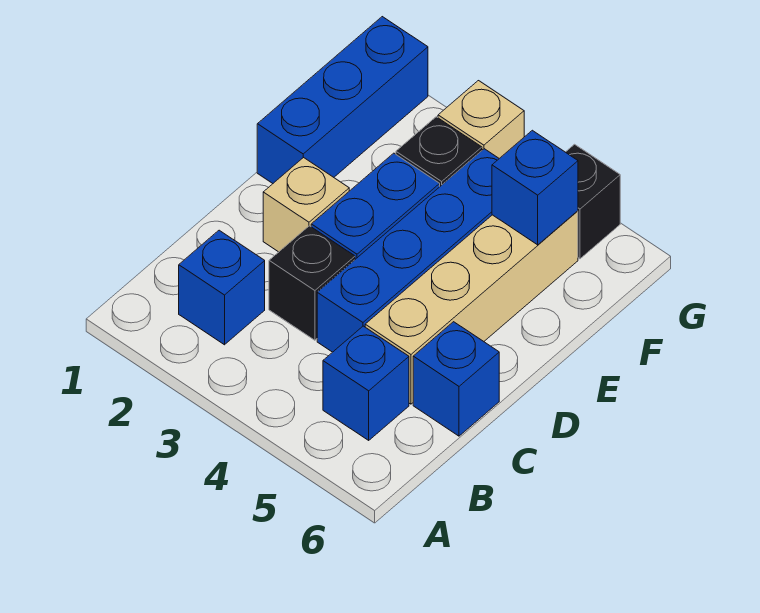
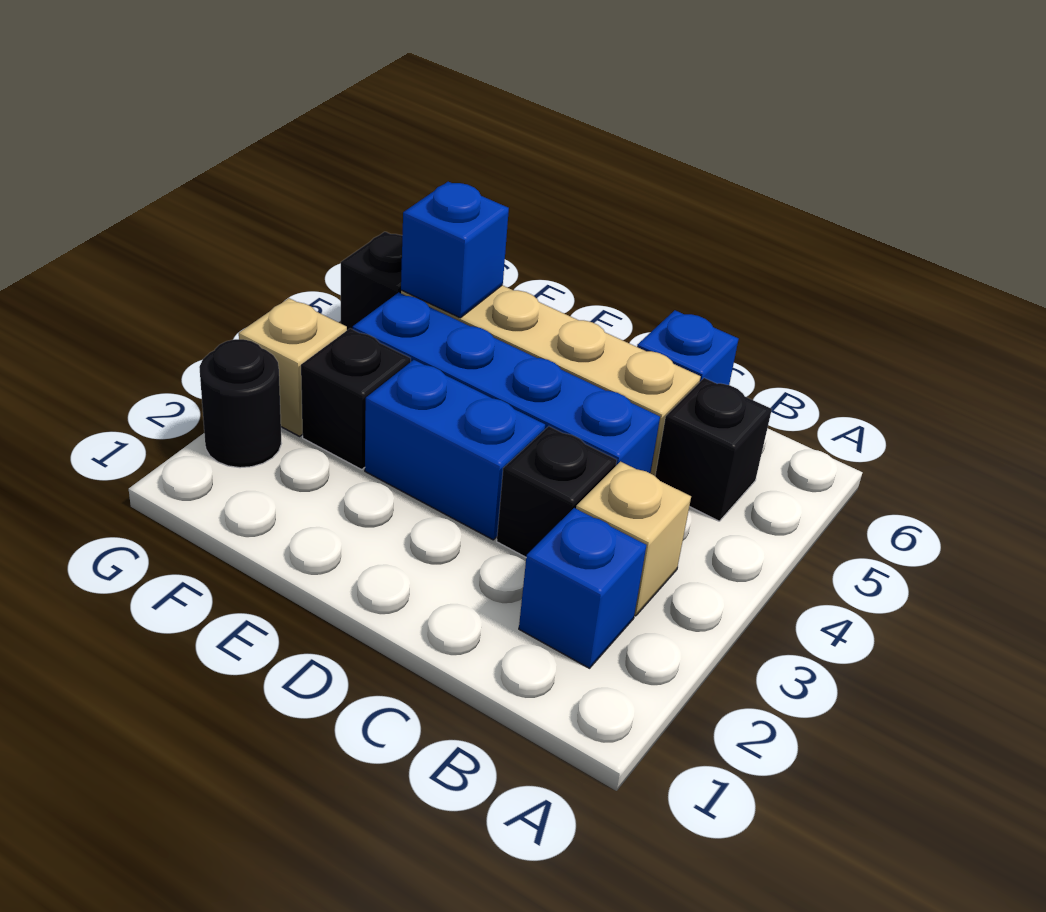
blue brick B5 level 1 -> black brick B5 level 1
tan brick D2 level 1 -> tan brick B3 level 1
blue brick E1:G1 level 1 -> none
none -> black round brick G2 level 1

